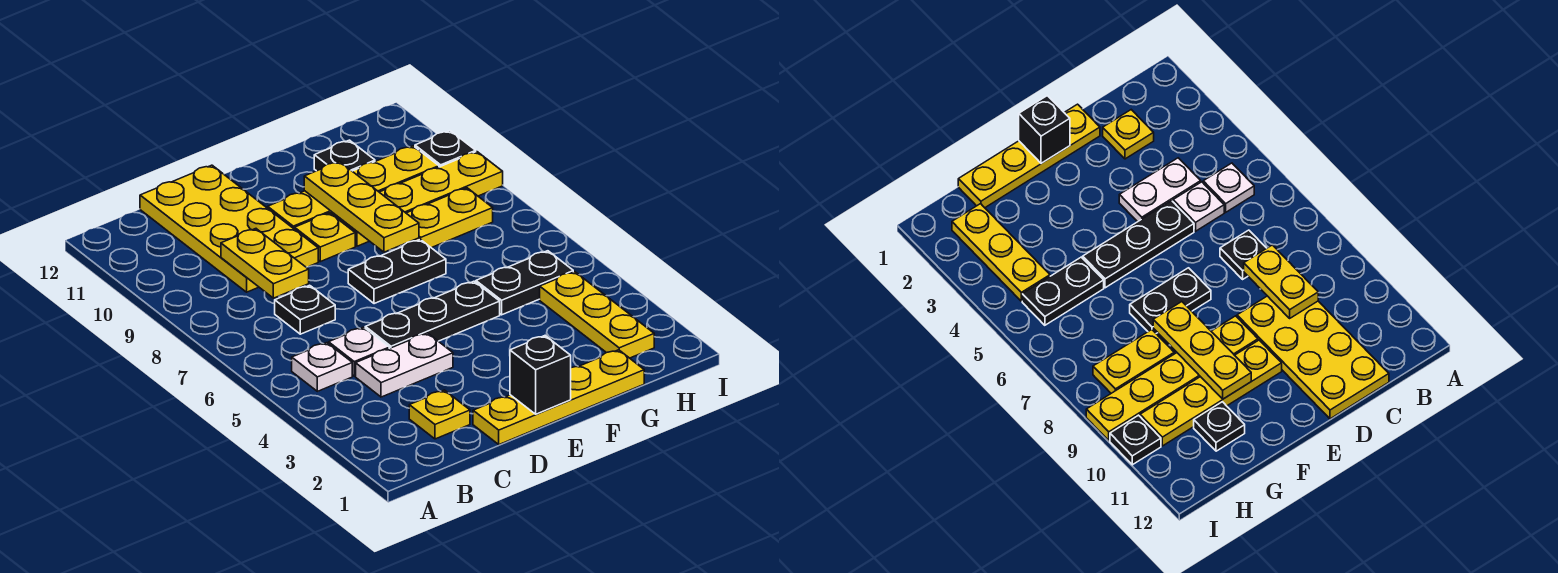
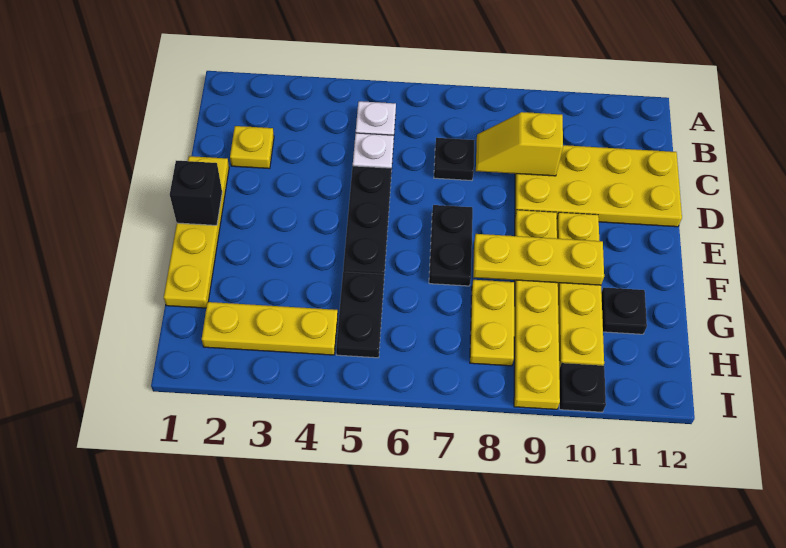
white plate C4:D4 level 1 -> none
yellow plate C8:C9 level 2 -> yellow slope C8:C9 level 2 top 9

